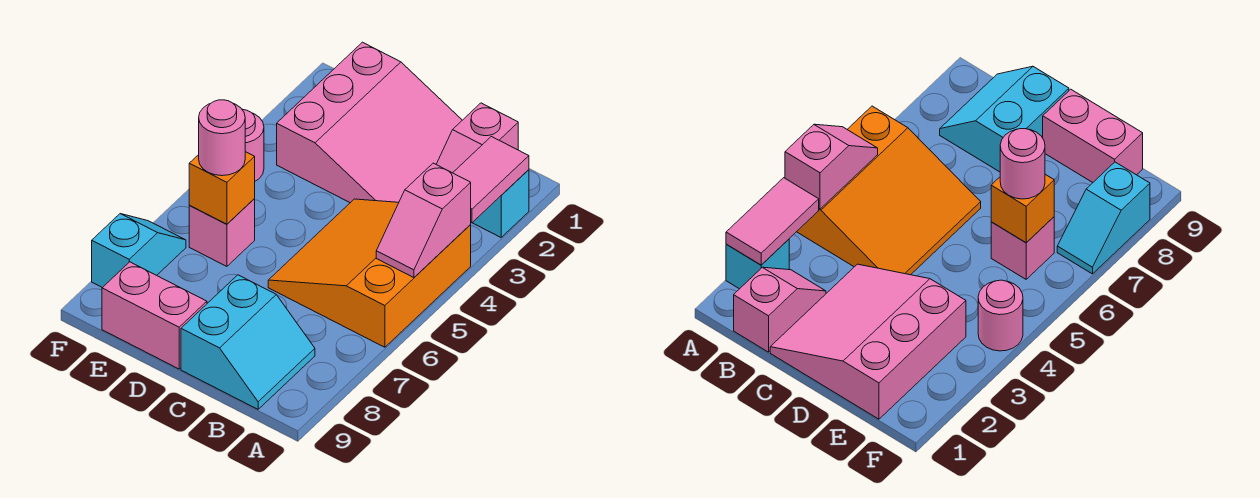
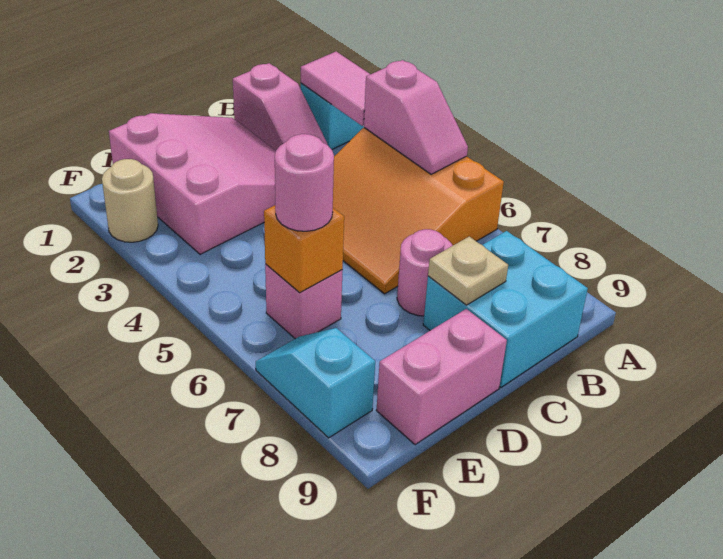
cyan slope B8:C9 level 1 top C -> cyan brick B8:C9 level 1
none -> tan plate C8 level 2
none -> tan round brick F2 level 1
pink round brick F4 level 1 -> pink round brick C7 level 1

